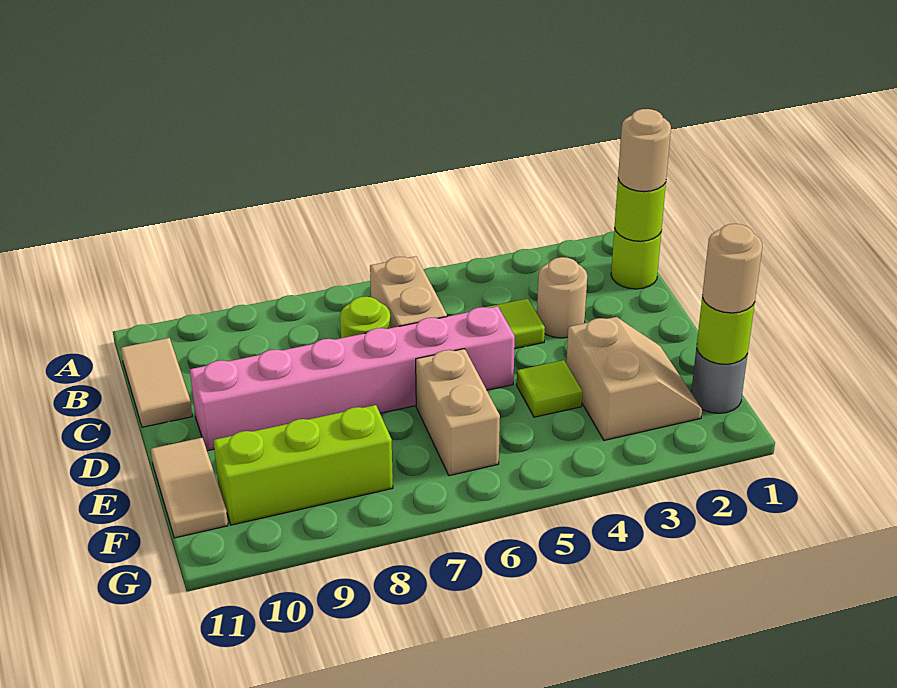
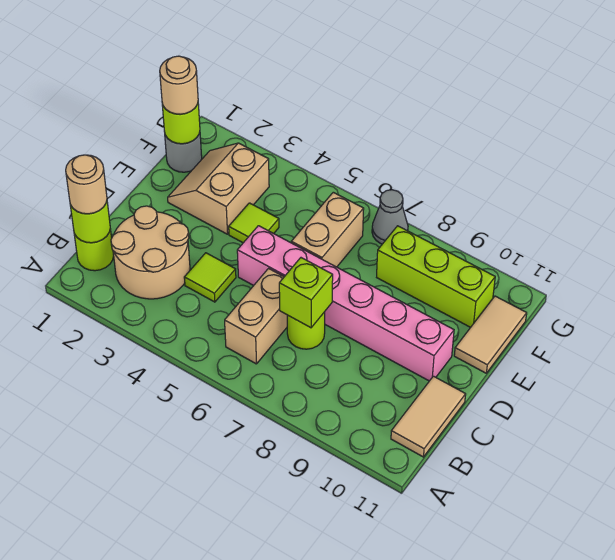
tan round brick C3 level 1 -> tan round brick B2:C3 level 1
none -> lime brick C7 level 2
none -> grey cone G7 level 1

